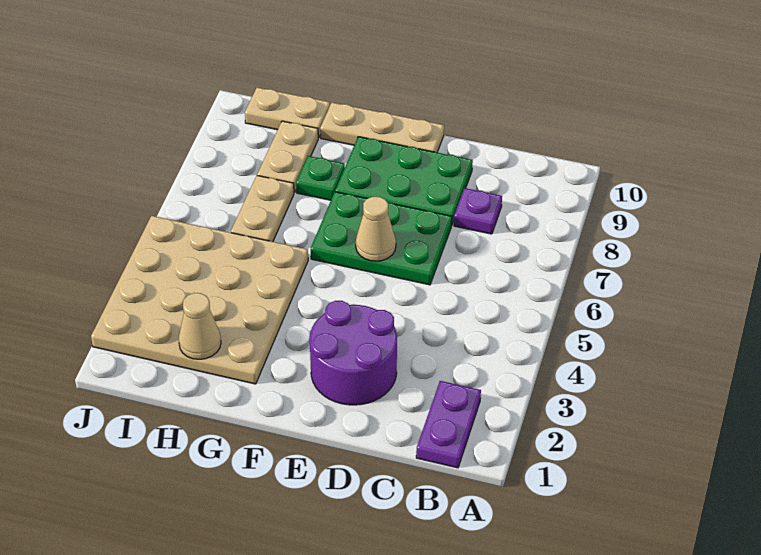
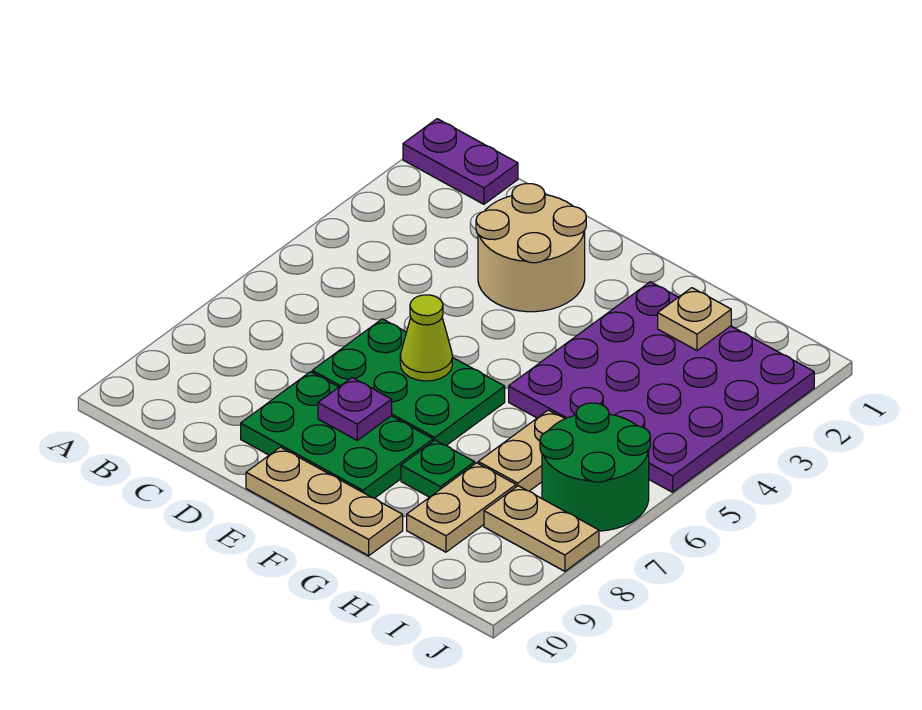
purple plate B1:B2 level 1 -> purple plate A1:B1 level 1
purple plate C8 level 1 -> purple plate E8 level 2
purple round brick D2:E3 level 1 -> tan round brick D2:E3 level 1
tan cone E6 level 2 -> lime cone E6 level 2
tan plate G2:J5 level 1 -> purple plate G2:J5 level 1
tan cone H2 level 2 -> tan plate H2 level 2
tan plate H10:I10 level 1 -> tan plate I8:J8 level 1
none -> green round brick I6:J7 level 1

